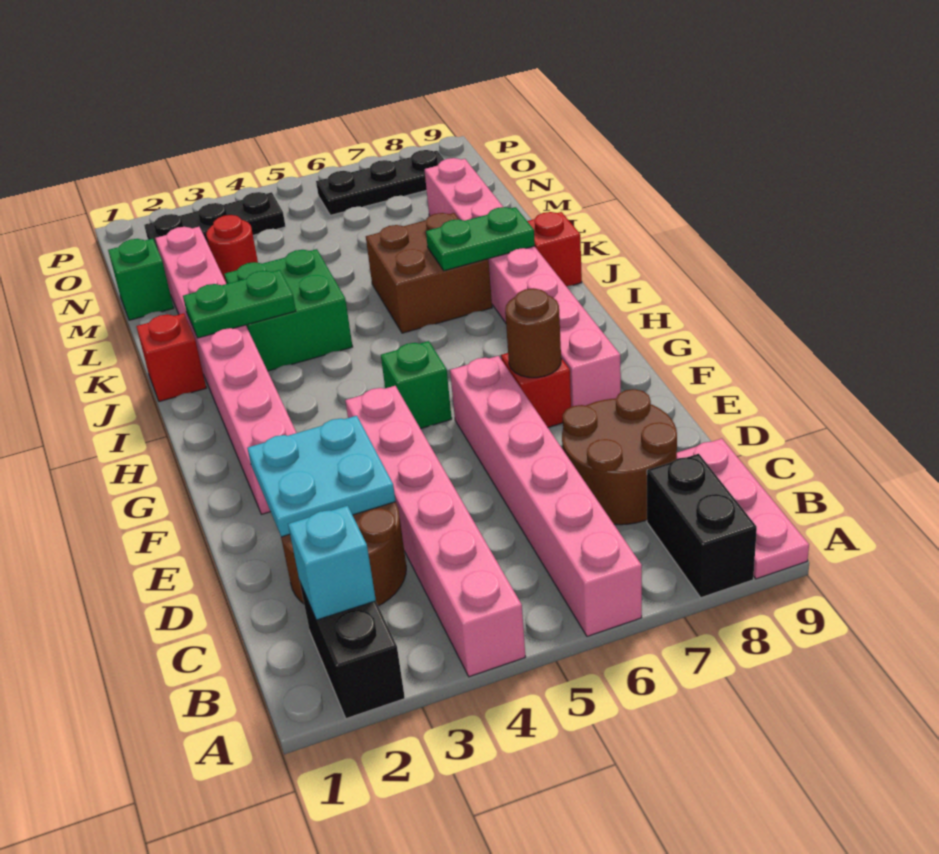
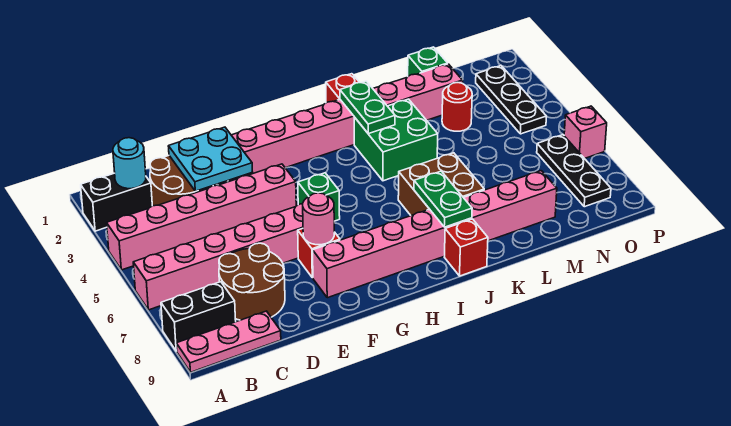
cyan brick B2 level 2 -> cyan round brick B2 level 2
brown round brick F7 level 2 -> pink round brick F7 level 2
none -> pink brick P6 level 1

